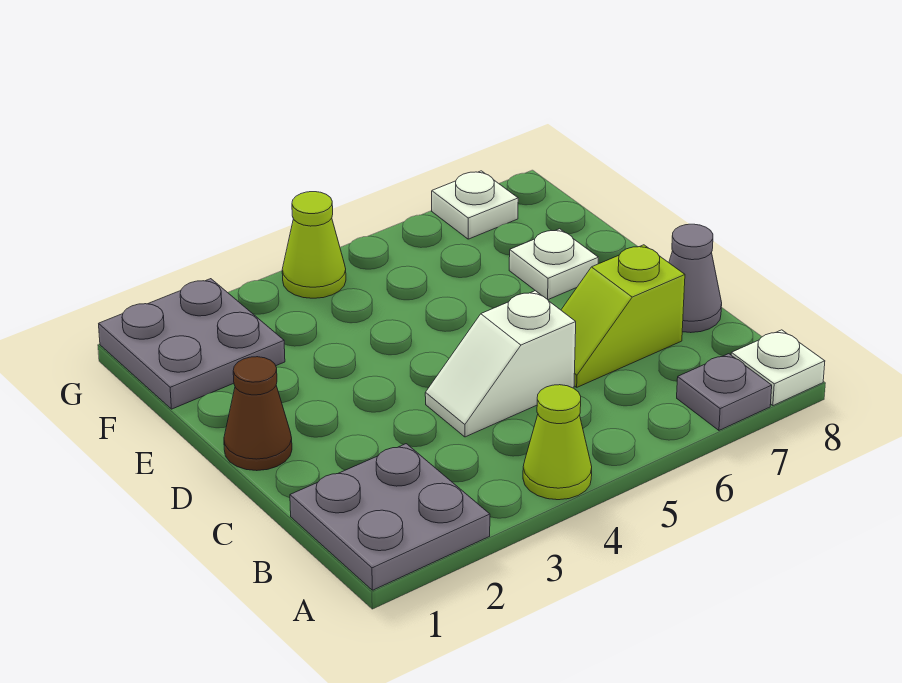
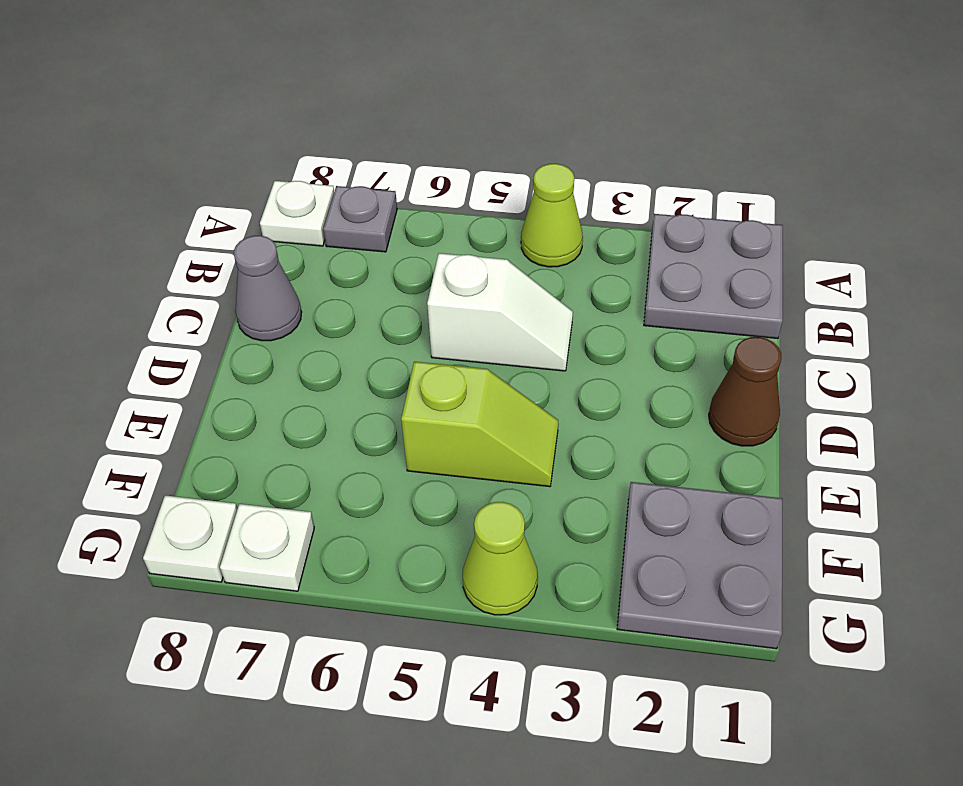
lime slope C6:C7 level 1 top 7 -> lime slope E4:E5 level 1 top 5
white plate E7 level 1 -> white plate G8 level 1

